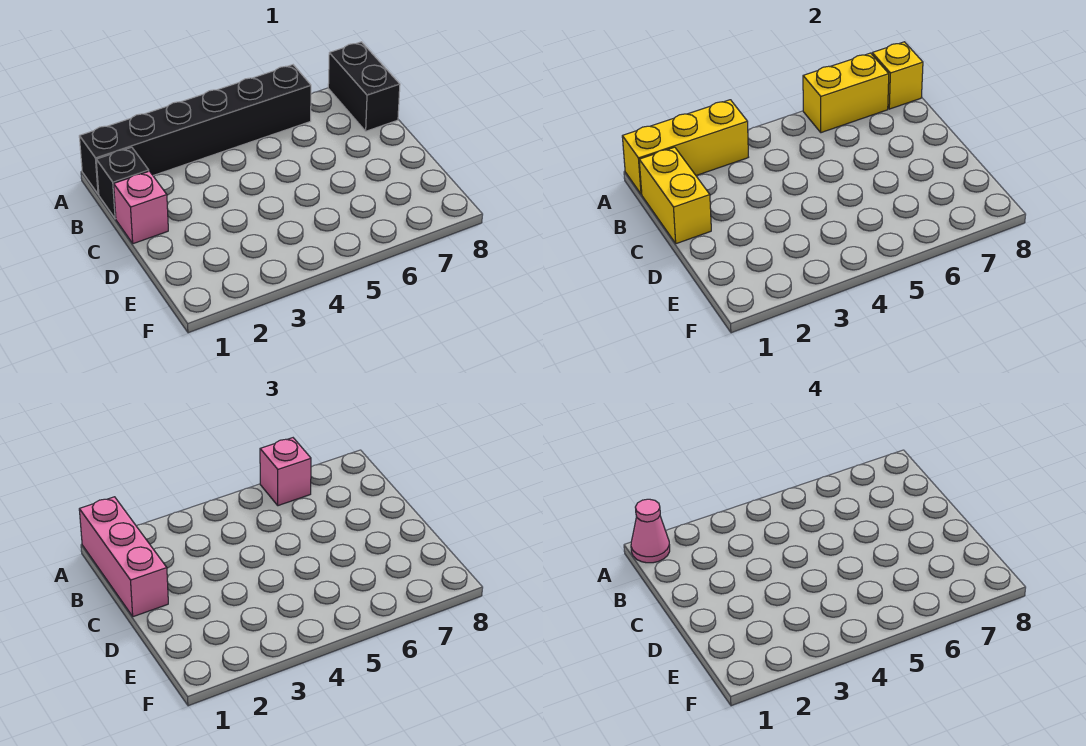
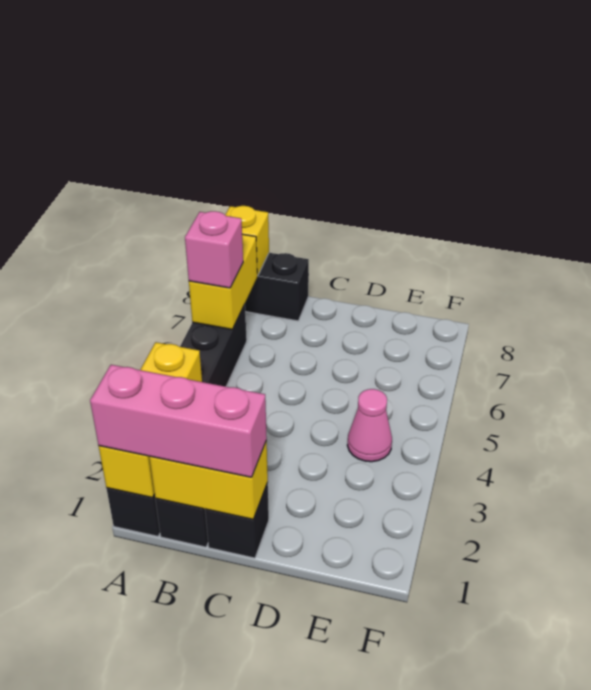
pink cone A1 level 4 -> pink cone E4 level 1
pink brick C1 level 1 -> black brick C1 level 1

